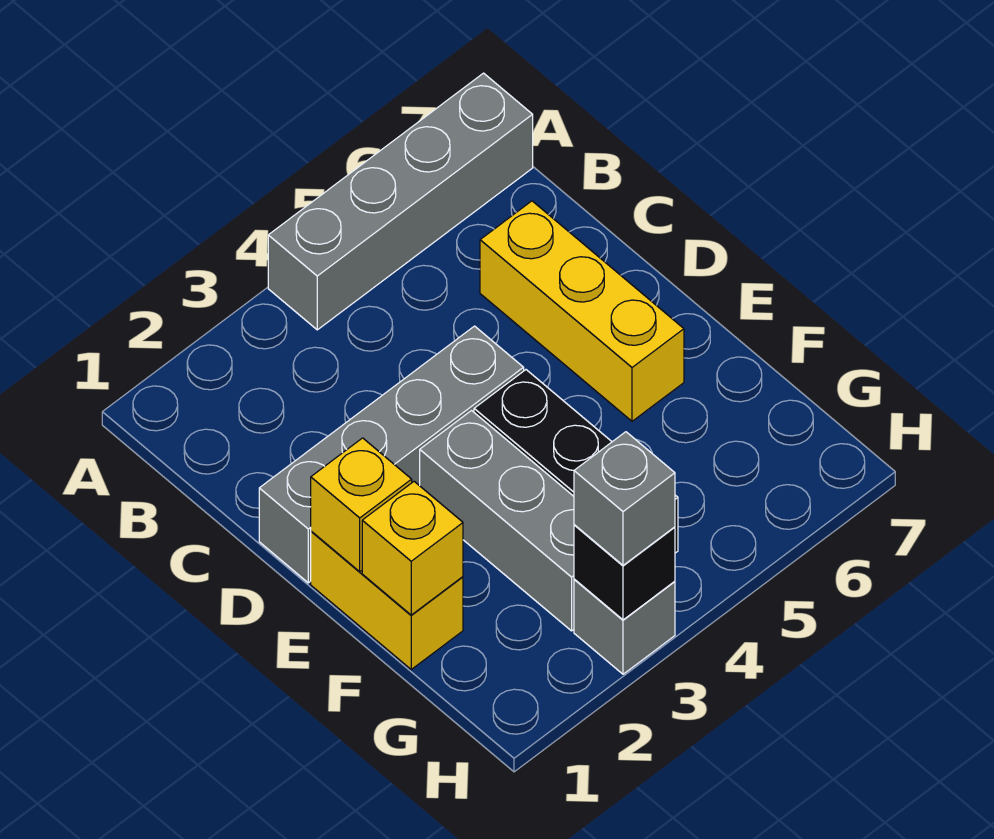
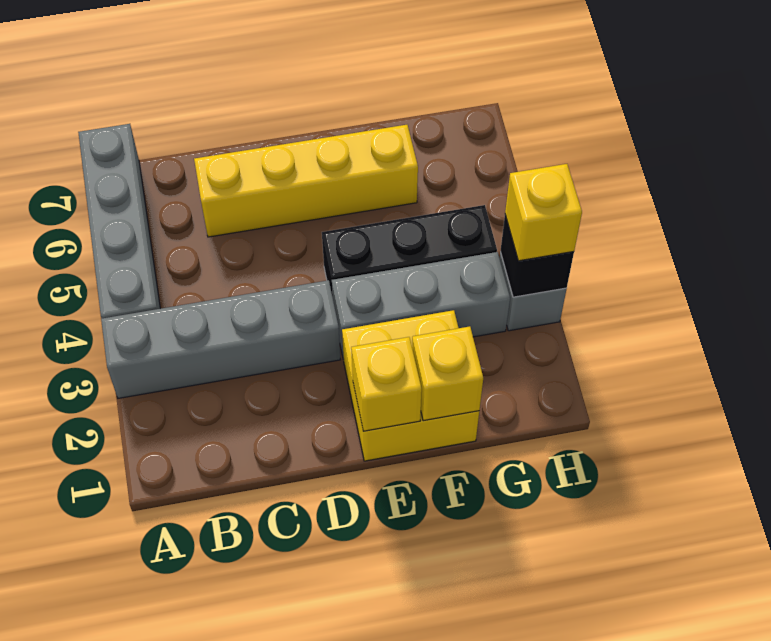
yellow brick C6:E6 level 1 -> yellow brick C6:F6 level 1
grey brick D1:D4 level 1 -> grey brick A3:D3 level 1
yellow brick E1:F1 level 1 -> yellow brick E1:F2 level 1
grey brick H3 level 3 -> yellow brick H3 level 3

